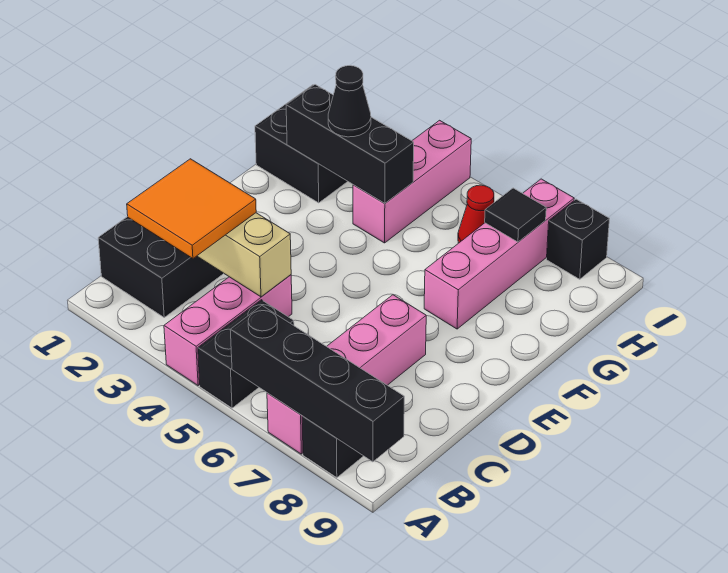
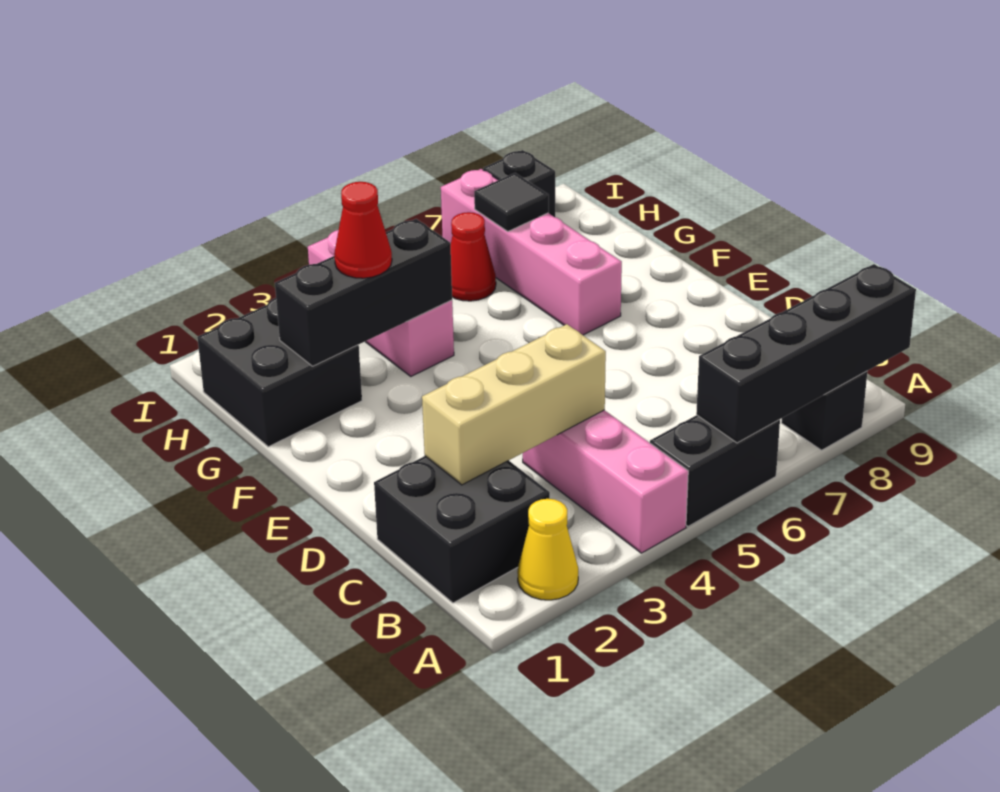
none -> yellow cone A2 level 1
black brick A5:B5 level 1 -> black brick A5:A6 level 1
pink brick A7:D7 level 1 -> none
orange tile B2:C3 level 3 -> none
black cone G3 level 3 -> red cone G3 level 3

